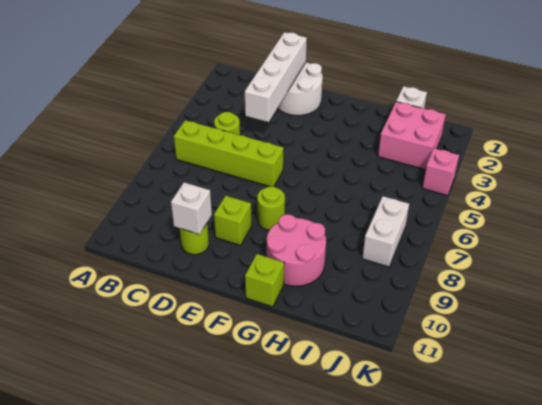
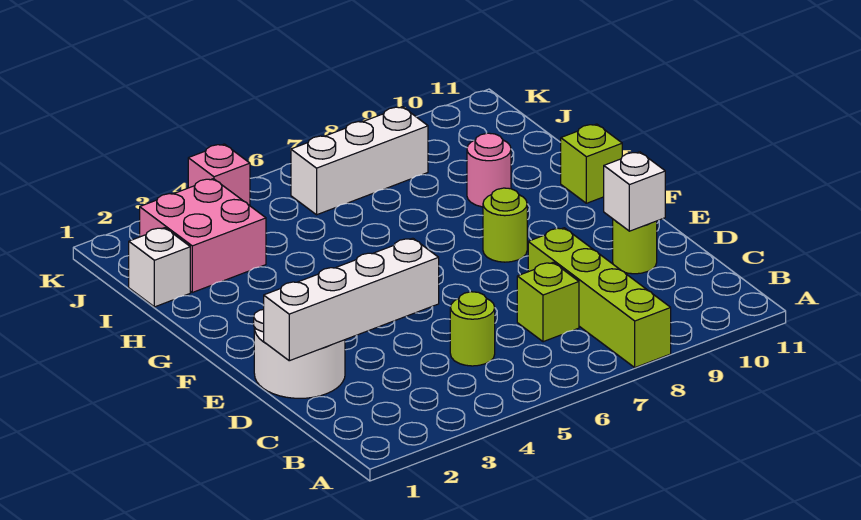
lime brick B6:E6 level 1 -> lime brick A8:D8 level 1
lime brick E9 level 1 -> lime brick C7 level 1
pink round brick G9:H10 level 1 -> pink round brick H9 level 1
white brick J7:J8 level 1 -> white brick J6:J8 level 1

